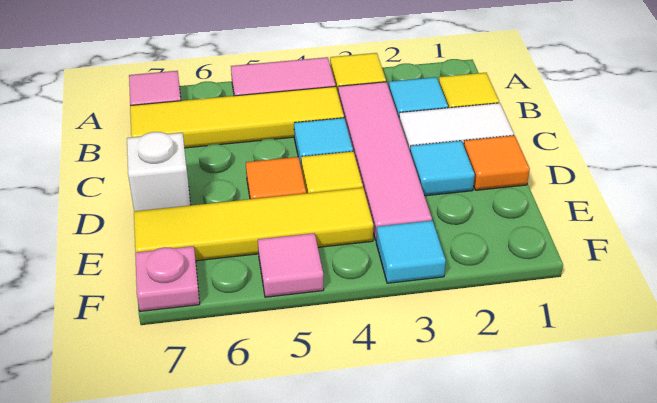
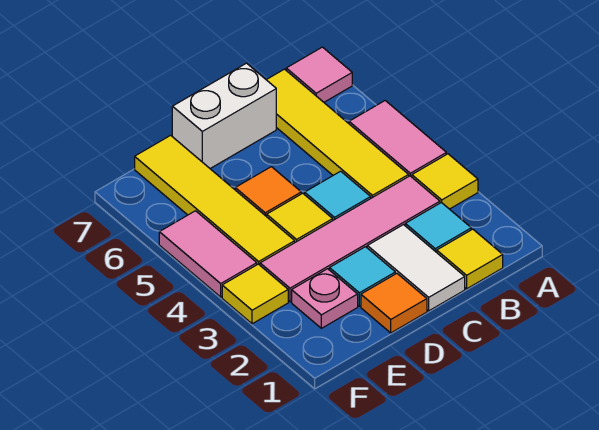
white brick D7 level 1 -> white brick C7:D7 level 1
cyan tile F3 level 1 -> yellow tile F3 level 1
pink tile F5 level 1 -> pink tile F4:F5 level 1
pink plate F7 level 1 -> pink plate E2 level 1

